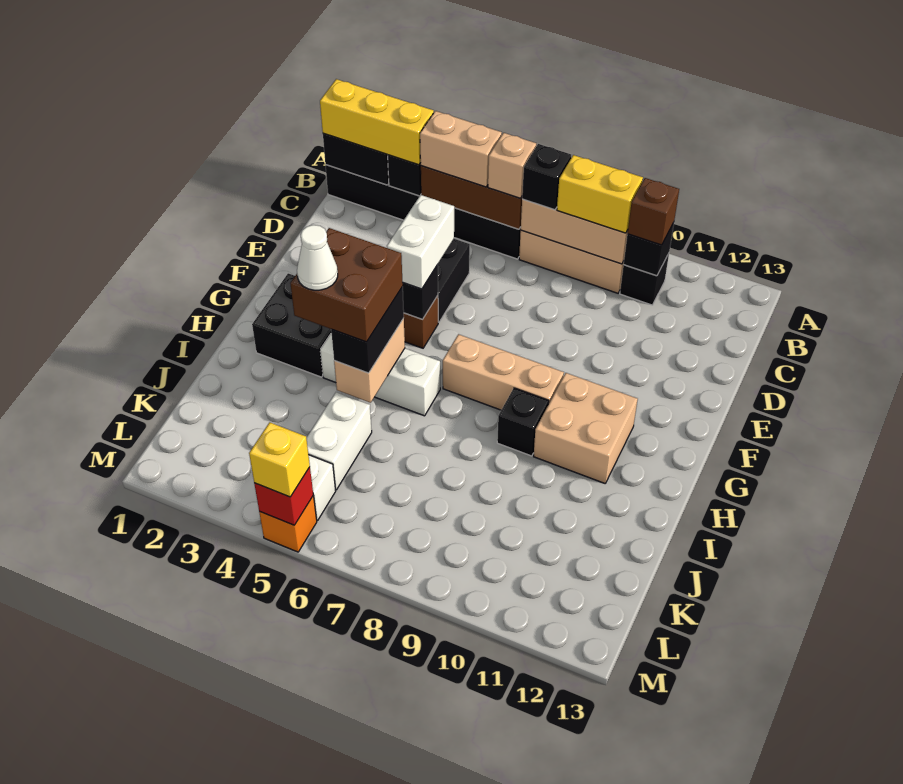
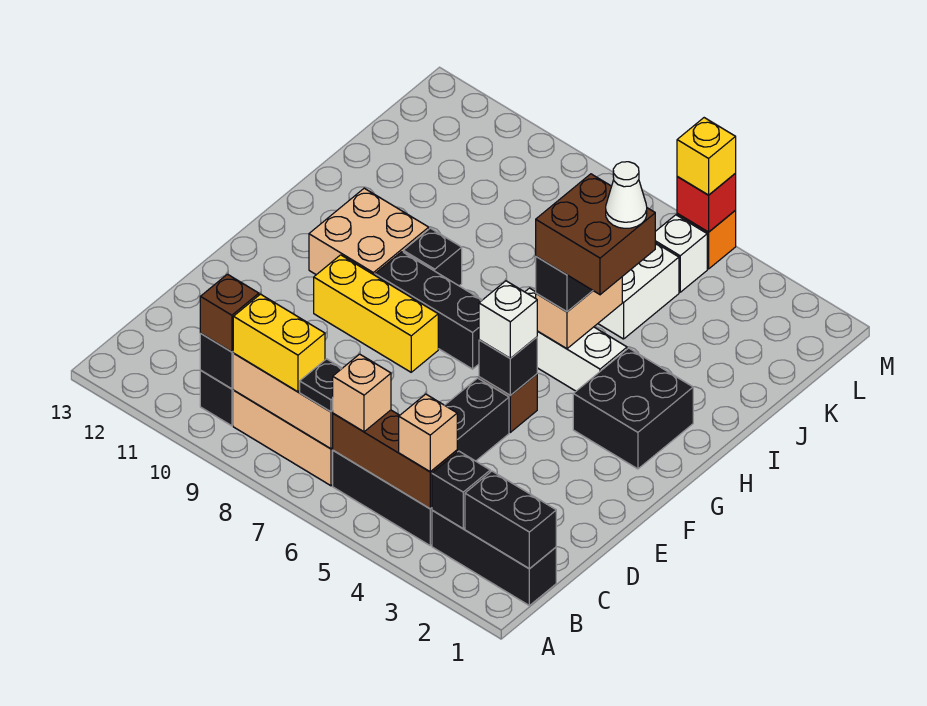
yellow brick B1:B3 level 3 -> yellow brick F8:F10 level 1
tan brick B4:B5 level 3 -> tan brick B4 level 3
black brick B7 level 3 -> black plate B7 level 3
white brick E5:F5 level 3 -> white brick F5 level 3
tan brick G7:G9 level 1 -> black brick G7:G9 level 1

